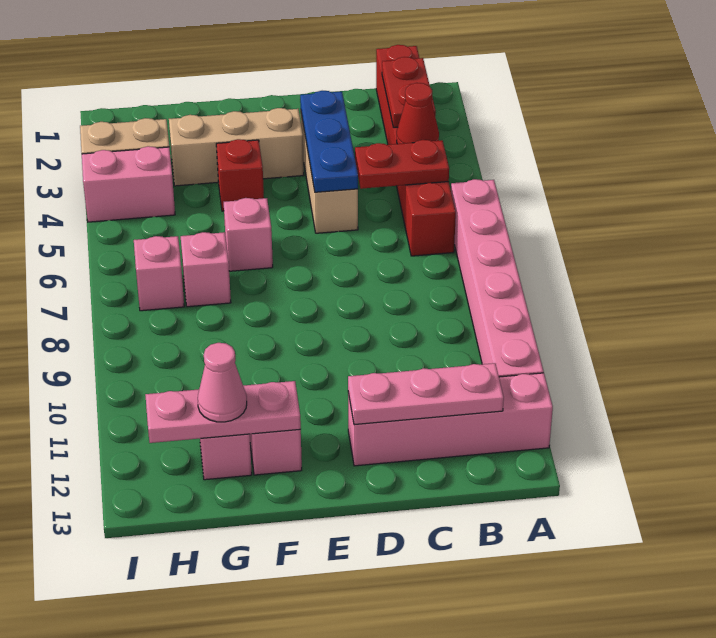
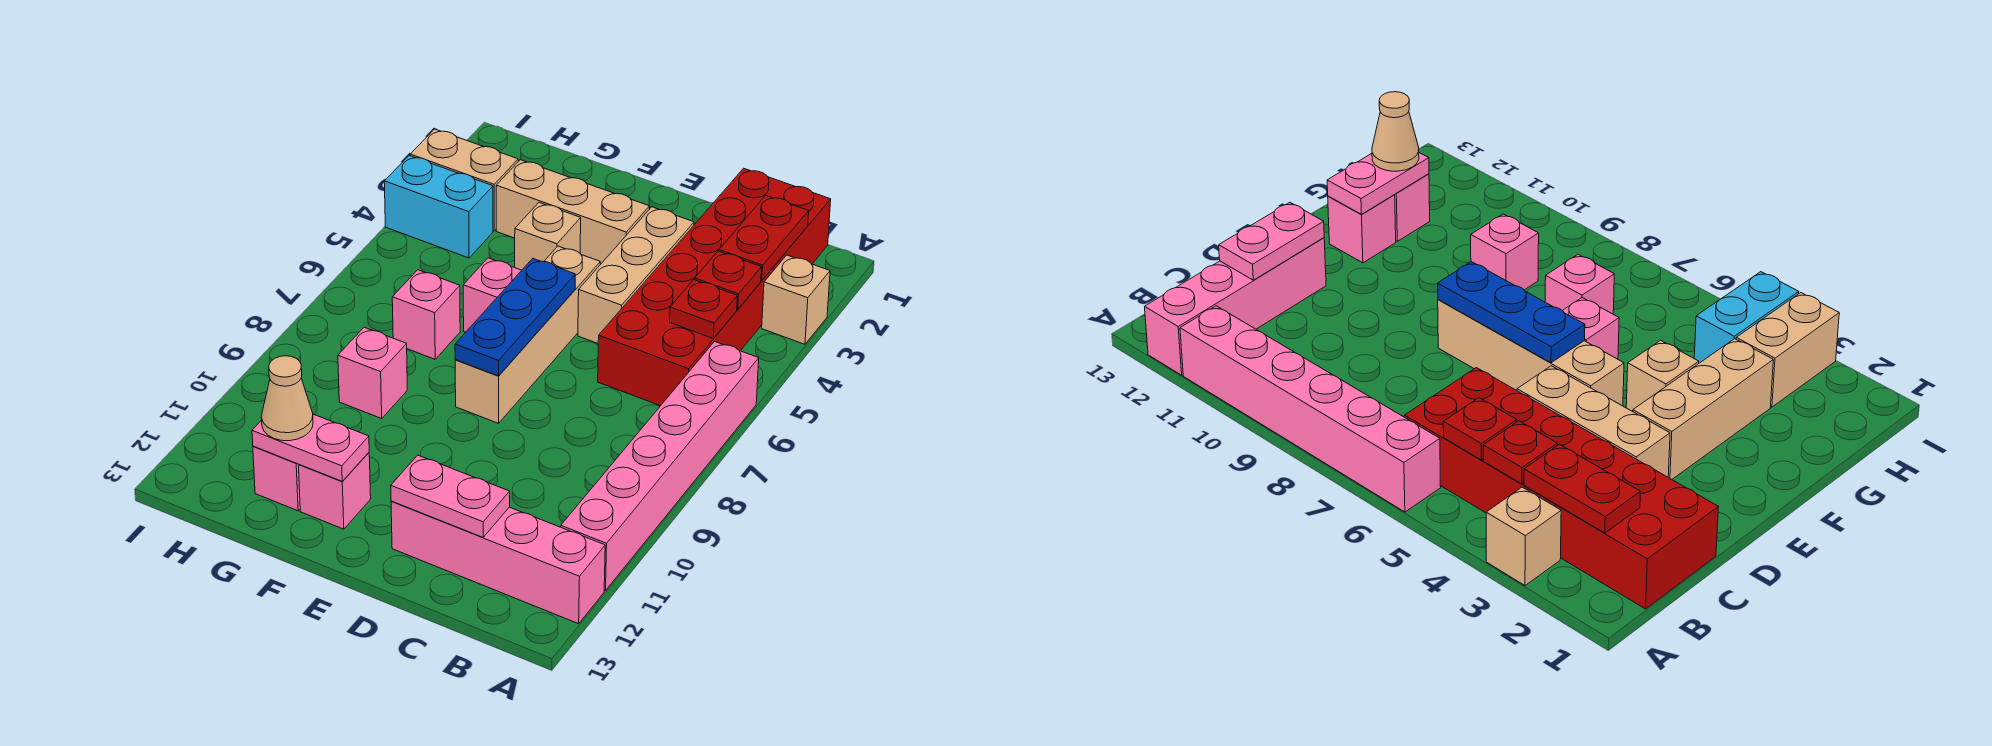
none -> tan brick A3 level 1
red brick B1:B6 level 1 -> red brick B1:C6 level 1
red cone B4 level 2 -> red plate B4 level 2
red plate B5:C5 level 2 -> red plate B5 level 2
pink plate B12:D12 level 2 -> pink plate C12:D12 level 2
blue plate D3:D5 level 2 -> blue plate E6:E8 level 2
none -> tan brick E5:E8 level 1
red brick F4 level 1 -> tan brick F4 level 1
pink plate F12:H12 level 2 -> pink plate F12:G12 level 2
pink cone G12 level 3 -> tan cone G12 level 3
pink brick H4:I4 level 1 -> cyan brick H4:I4 level 1
pink brick H7 level 1 -> pink brick G9 level 1

